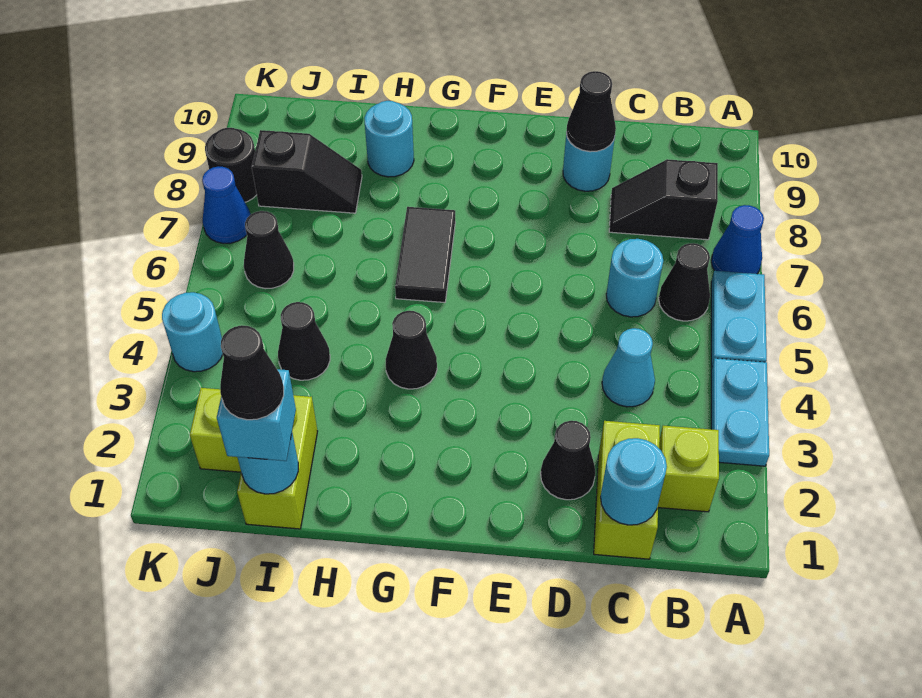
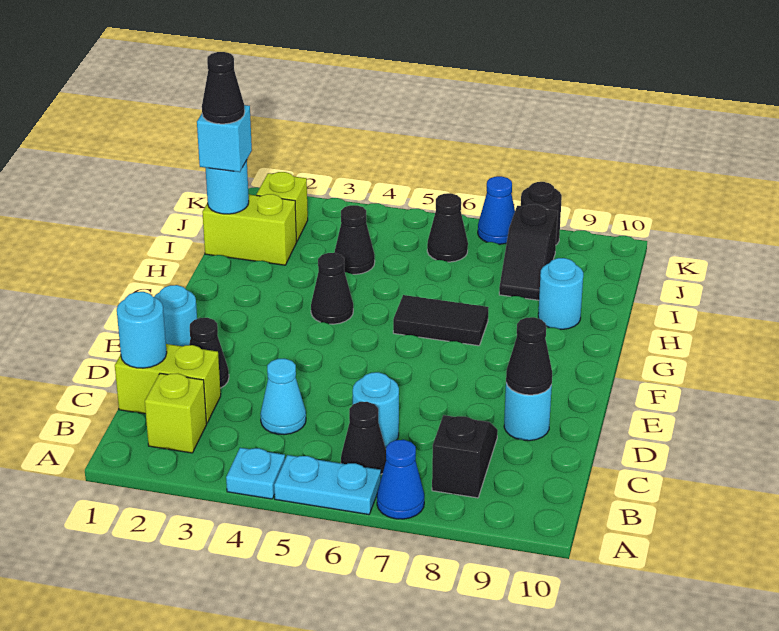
cyan plate A3:A4 level 1 -> cyan plate A4 level 1
cyan round brick K4 level 1 -> cyan round brick E1 level 1

